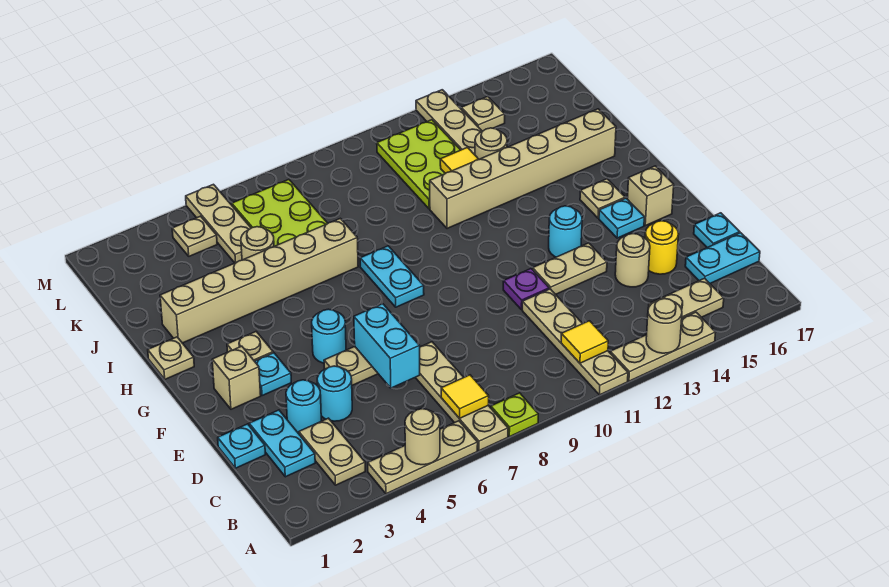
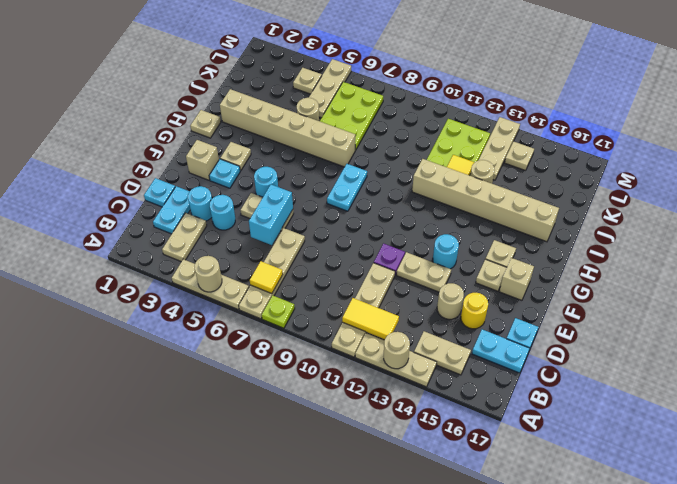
yellow tile B11 level 2 -> yellow tile B11:B12 level 2
cyan plate F15 level 1 -> tan plate F15 level 1

